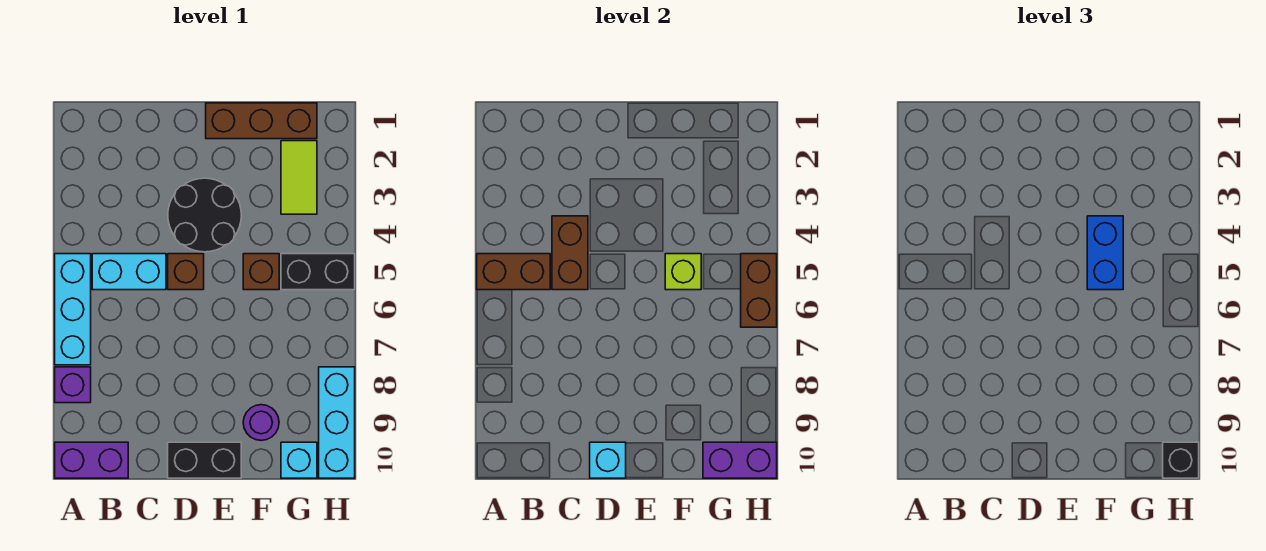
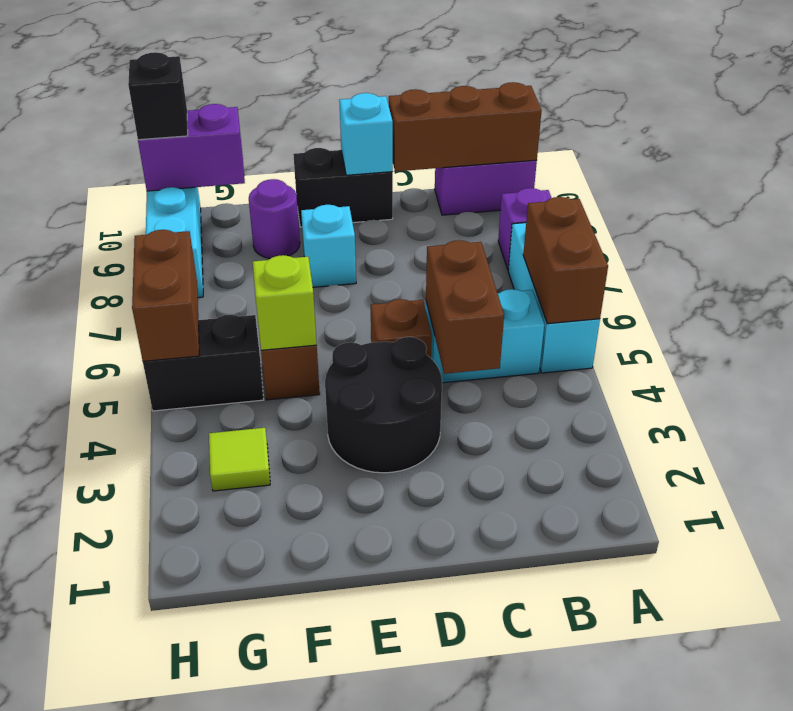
brown brick A5:B5 level 2 -> brown brick A5:A6 level 2
brown brick E1:G1 level 1 -> brown brick A10:C10 level 2
blue brick F4:F5 level 3 -> none
lime tile G2:G3 level 1 -> lime tile G3 level 1
cyan brick G10 level 1 -> cyan brick E8 level 1

